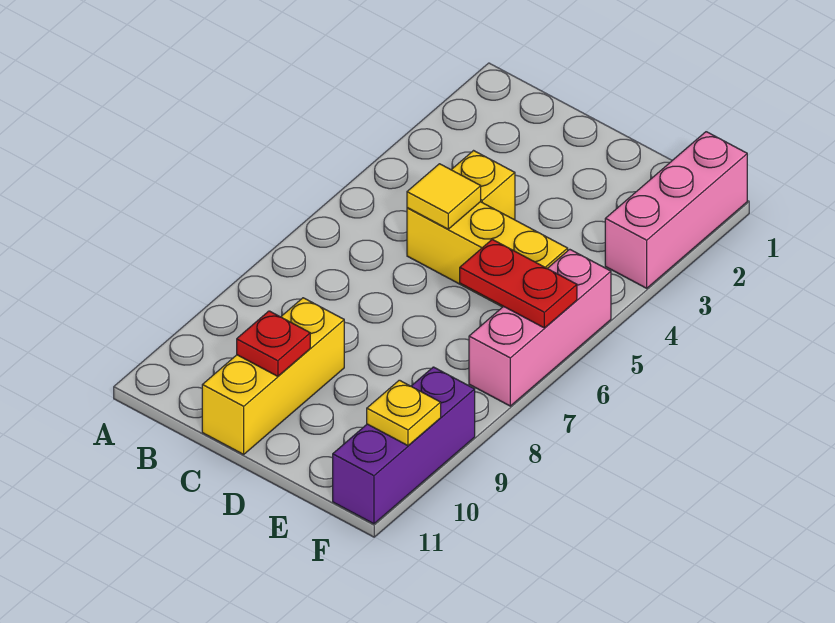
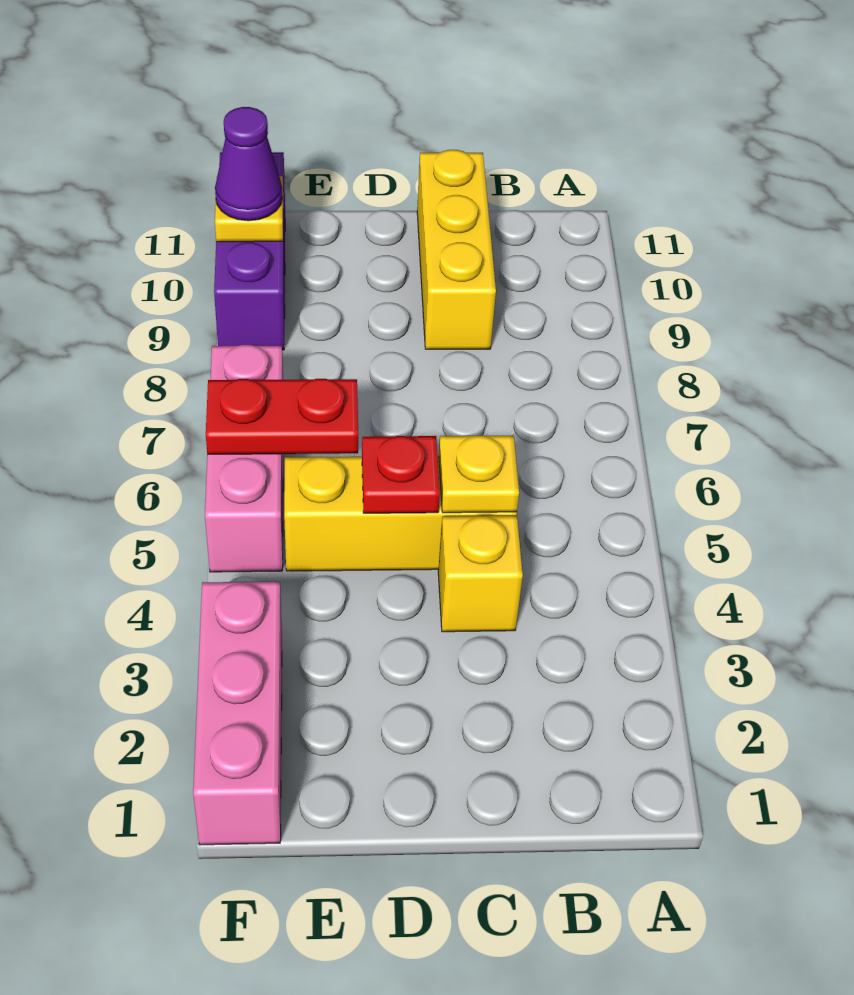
yellow tile C5 level 2 -> yellow plate C5 level 2
red plate C10 level 2 -> red plate D5 level 2
none -> purple cone F10 level 3

